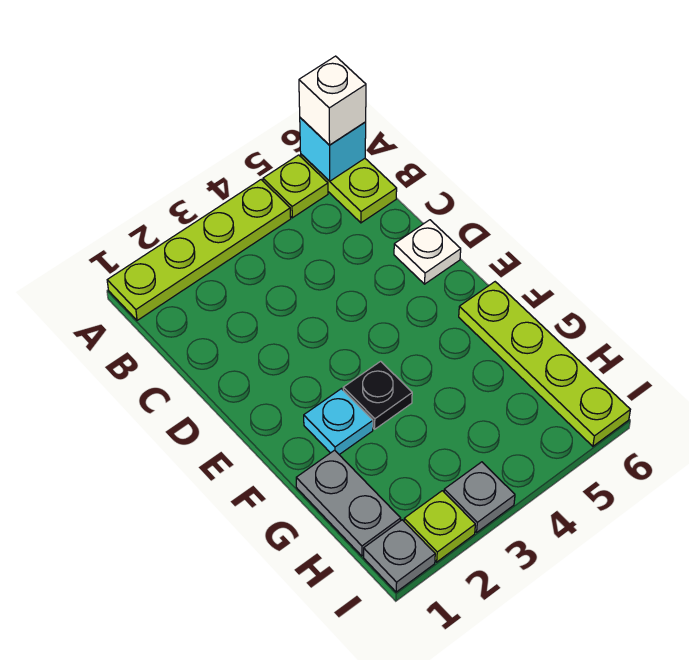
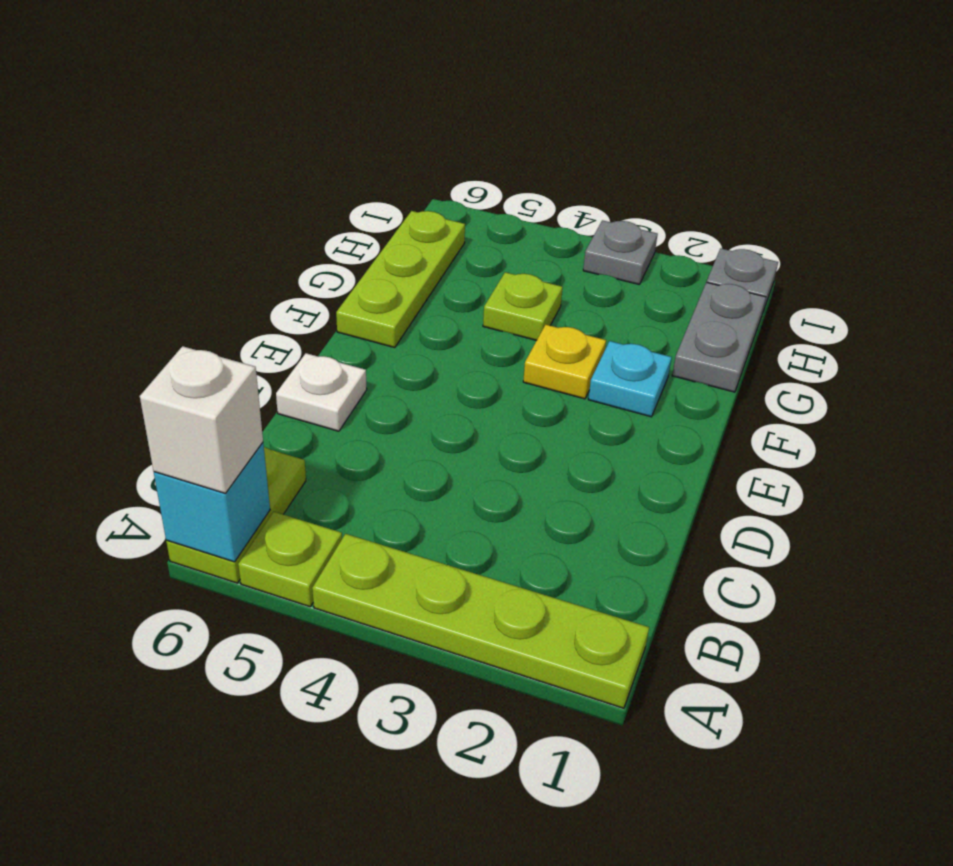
black plate F3 level 1 -> yellow plate F3 level 1
lime plate F6:I6 level 1 -> lime plate F6:H6 level 1
lime plate I2 level 1 -> lime plate G4 level 1

